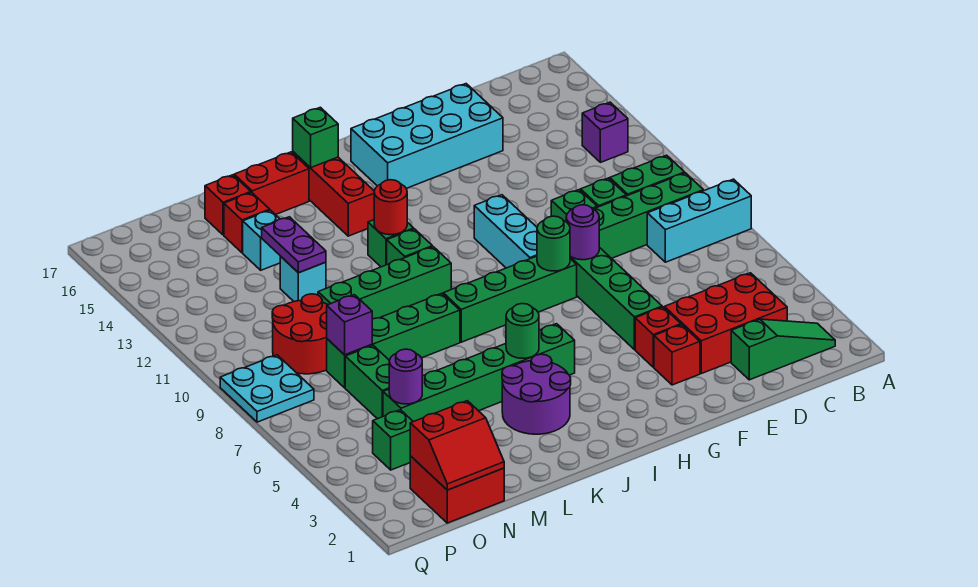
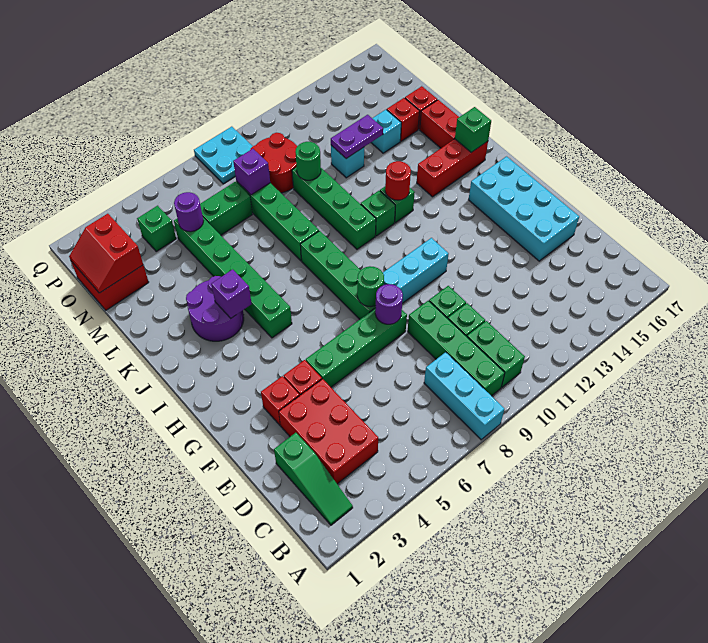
purple brick B13 level 1 -> purple brick J4 level 2
green round brick J5 level 2 -> green round brick M10 level 2

